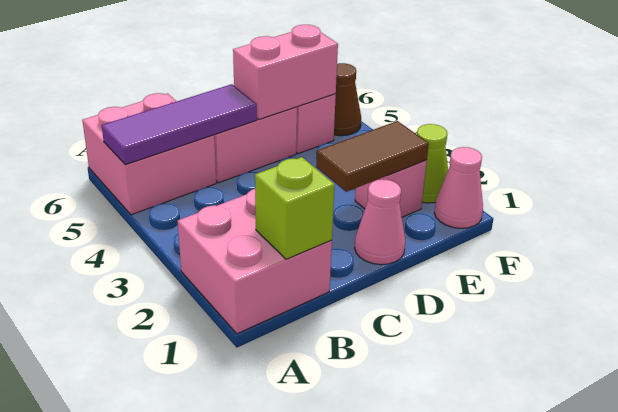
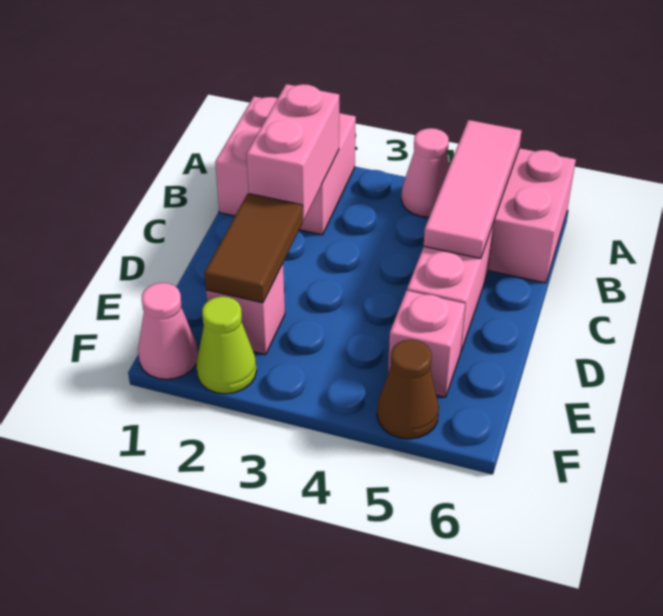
purple tile A5:C5 level 2 -> pink tile A5:C5 level 2
lime brick B1 level 2 -> none
pink cone D1 level 1 -> pink cone A4 level 1
pink brick D5:E5 level 2 -> pink brick B2:C2 level 2

